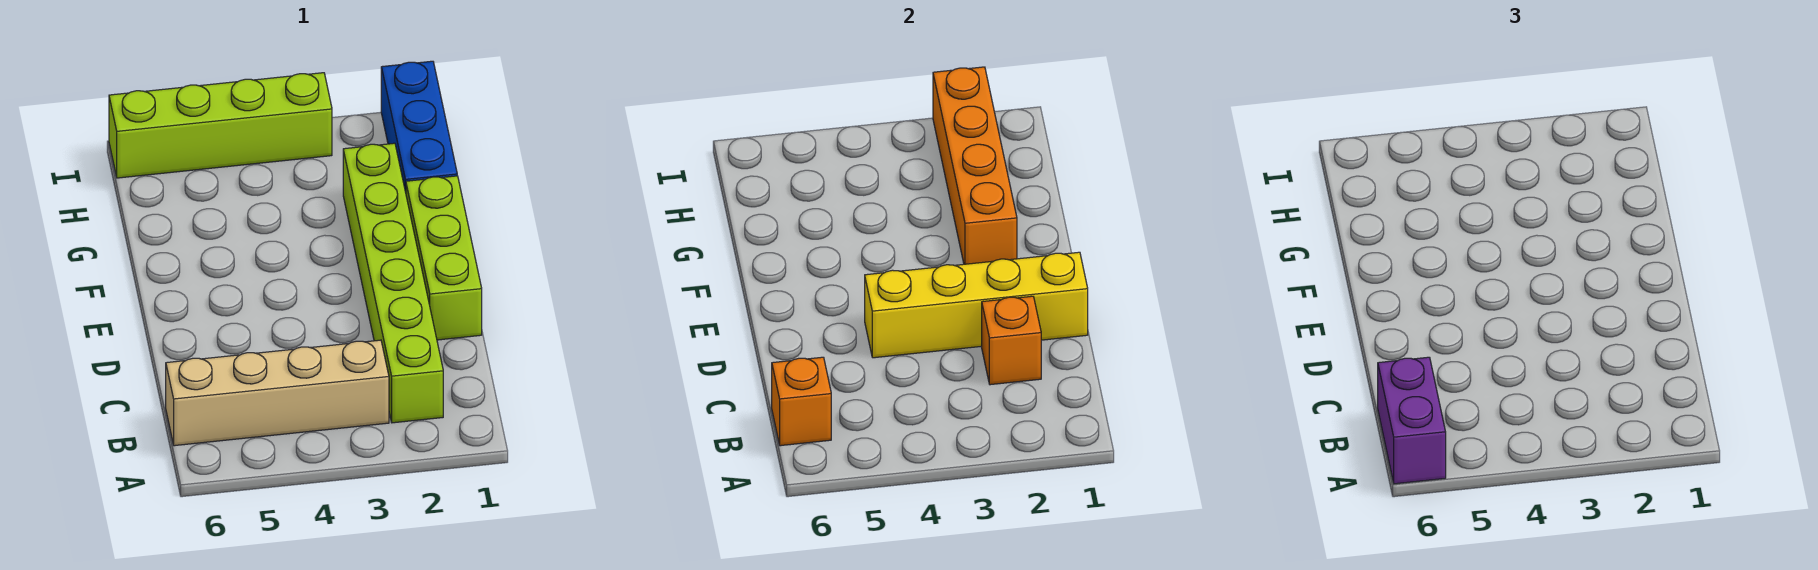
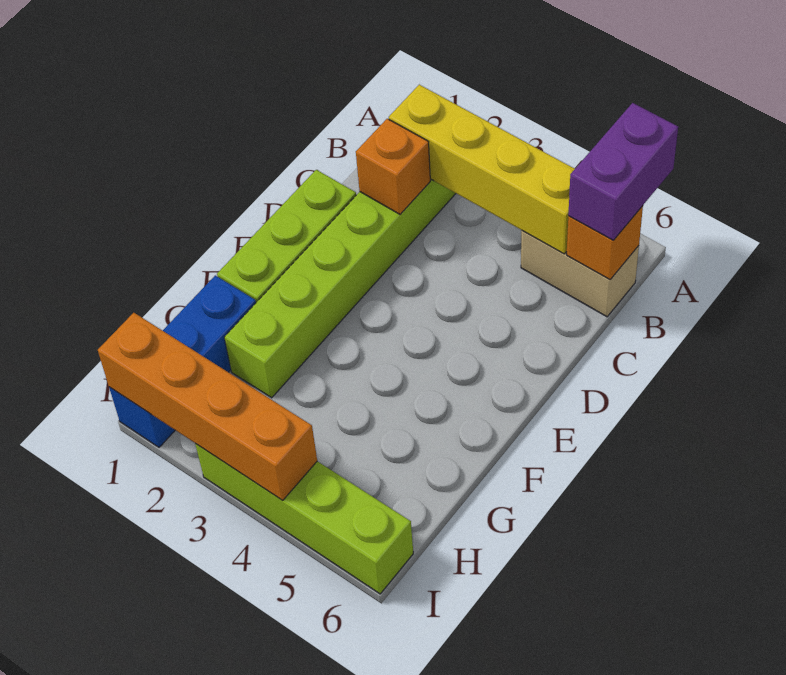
tan brick B3:B6 level 1 -> tan brick B5:B6 level 1
yellow brick D1:D4 level 2 -> yellow brick B2:B5 level 2
orange brick F2:I2 level 2 -> orange brick I1:I4 level 2

